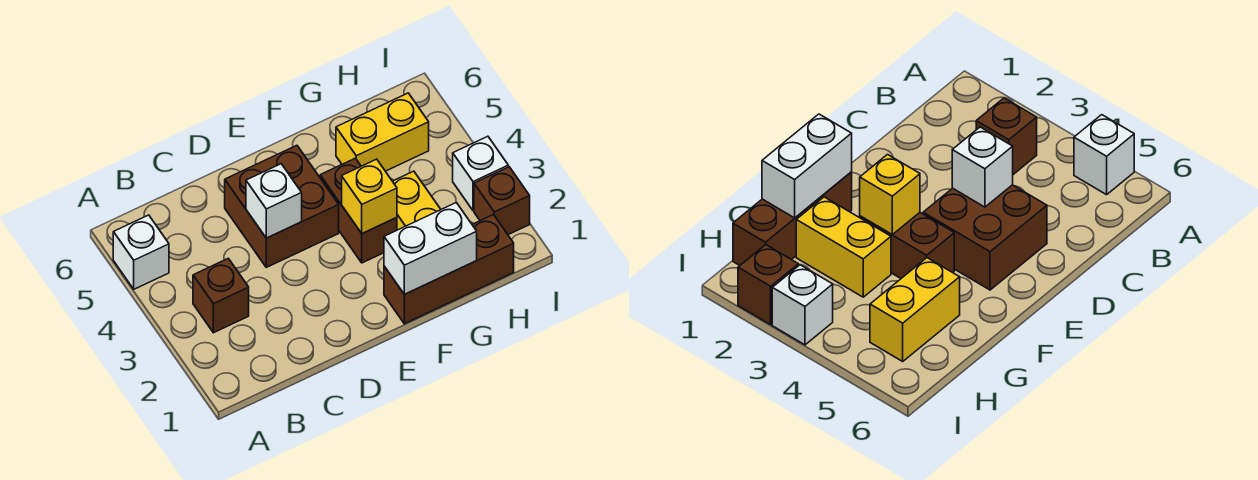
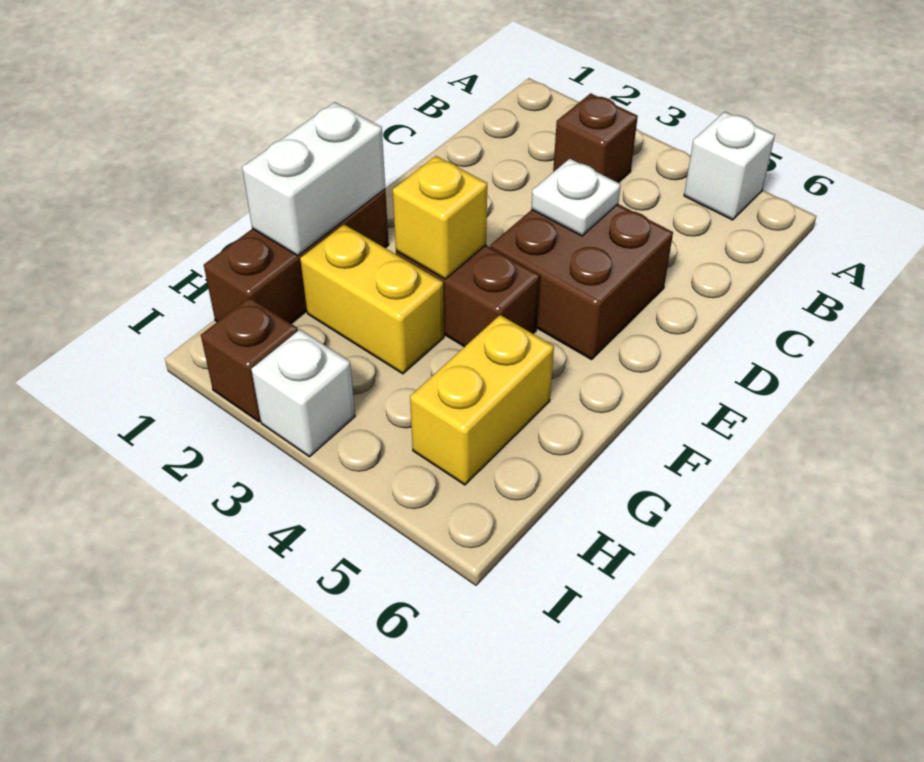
white brick D4 level 2 -> white plate D4 level 2

